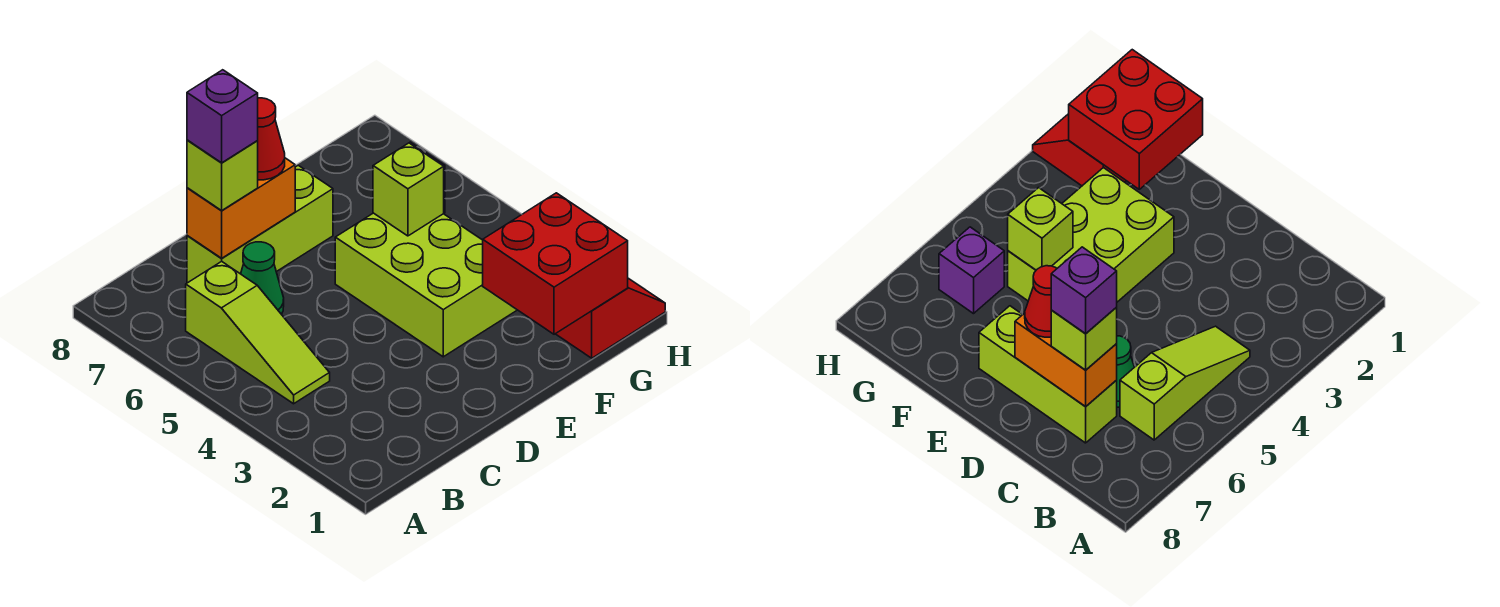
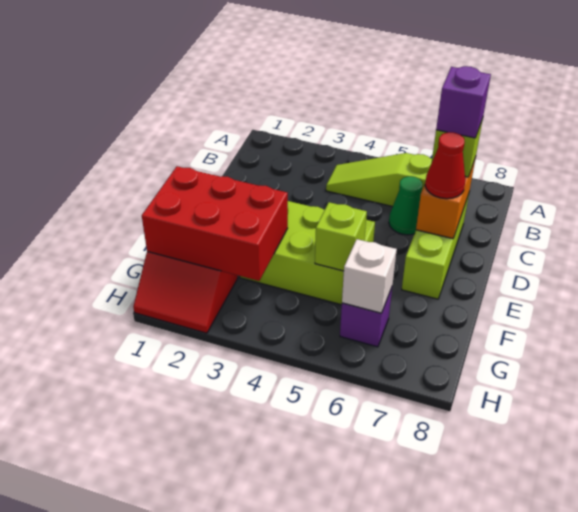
red brick F1:G2 level 2 -> red brick F1:G3 level 2
none -> white brick G6 level 2

